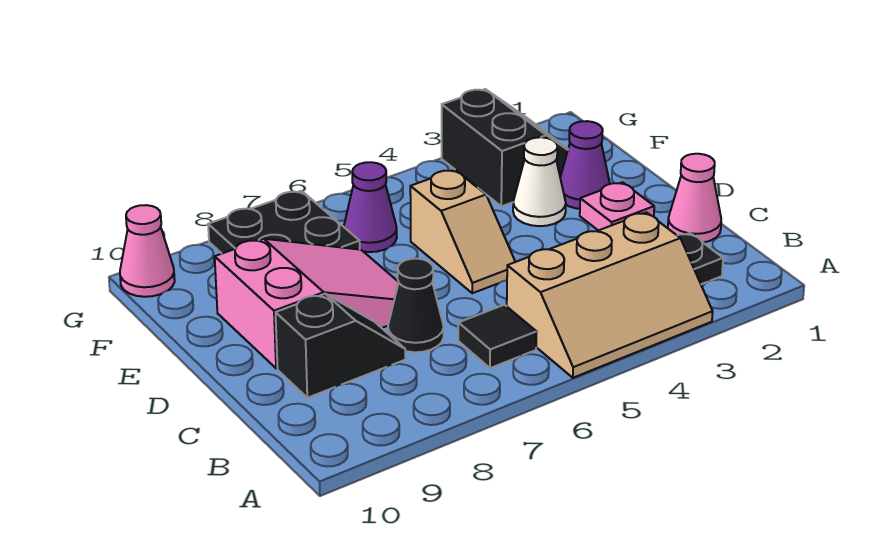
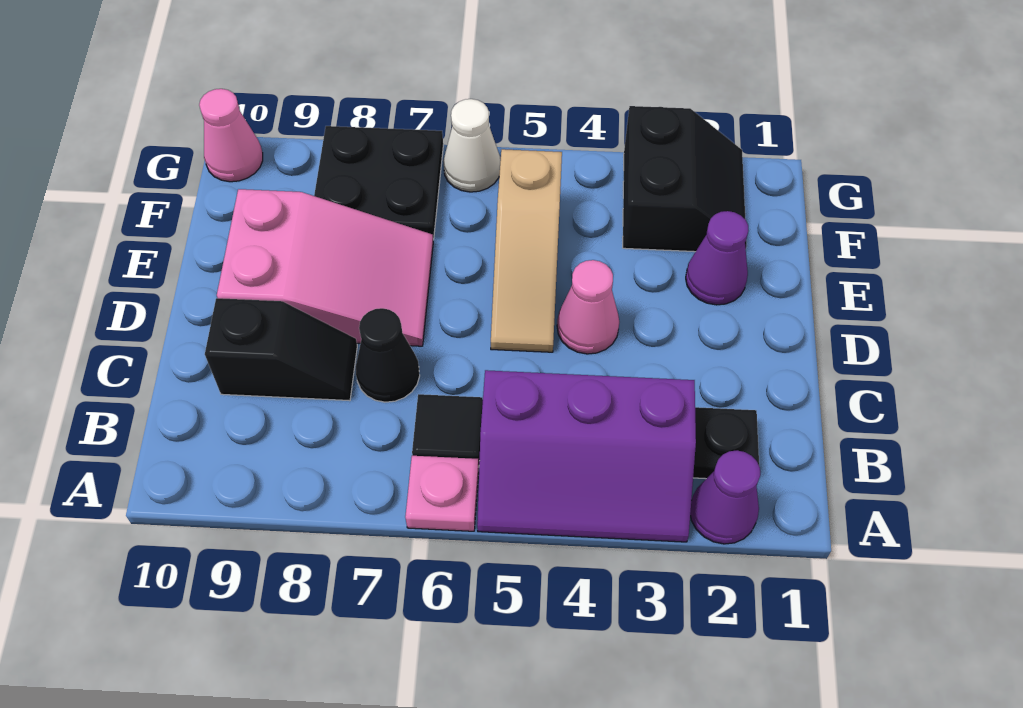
tan slope A3:B5 level 1 top B -> purple slope A3:B5 level 1 top B
pink cone C1 level 1 -> pink cone D4 level 1
pink plate D2 level 1 -> pink plate A6 level 1
tan slope D5:E5 level 1 top E -> tan slope D5:F5 level 1 top F
white cone E3 level 1 -> white cone G6 level 1
purple cone F6 level 1 -> purple cone A2 level 1

